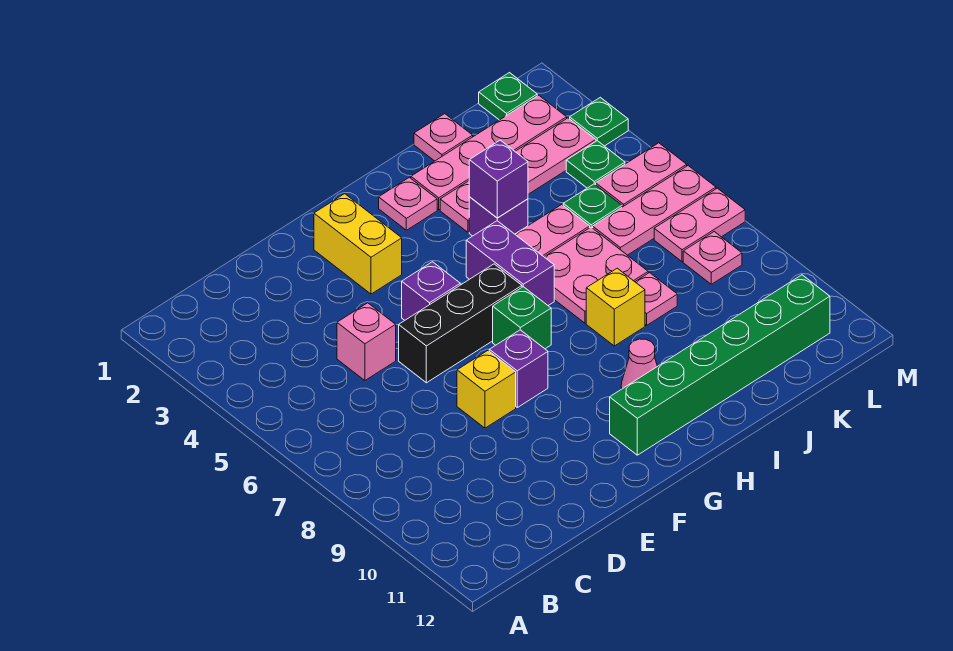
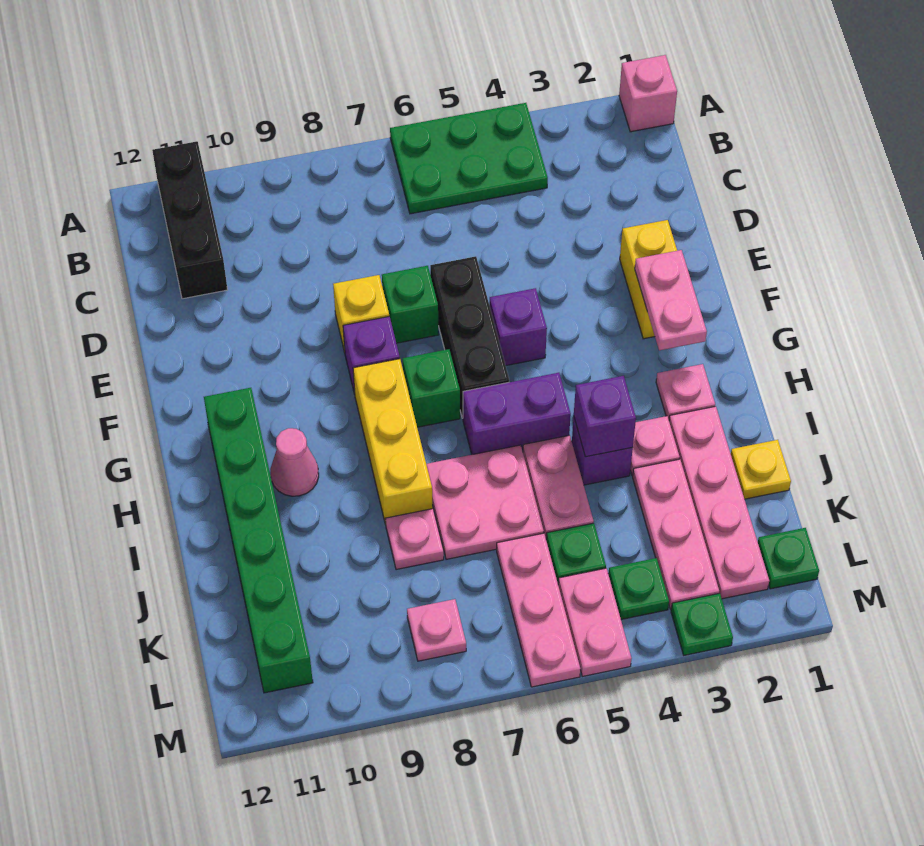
none -> green plate A4:B6 level 1
none -> black brick A11:C11 level 1
pink brick D5 level 1 -> pink brick A1 level 1
none -> green brick E7 level 1
yellow brick F2:F3 level 1 -> yellow brick E2:F2 level 1
yellow brick I8 level 1 -> yellow brick G8:I8 level 1
pink plate J1 level 1 -> yellow plate J1 level 1
pink plate L7:M7 level 1 -> pink plate F2:G2 level 2

